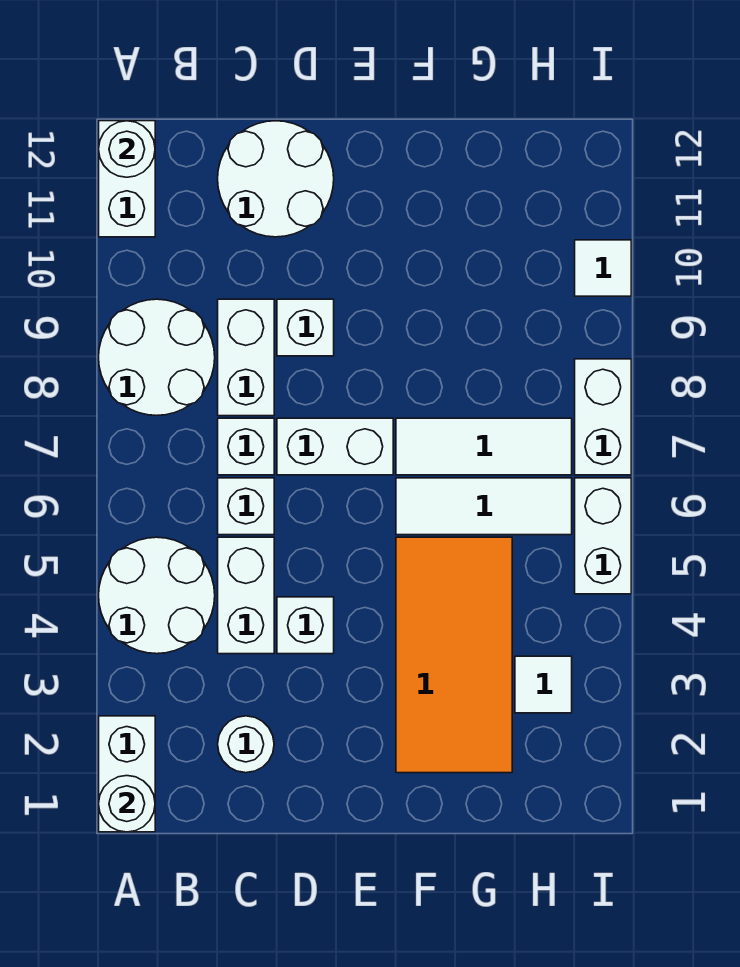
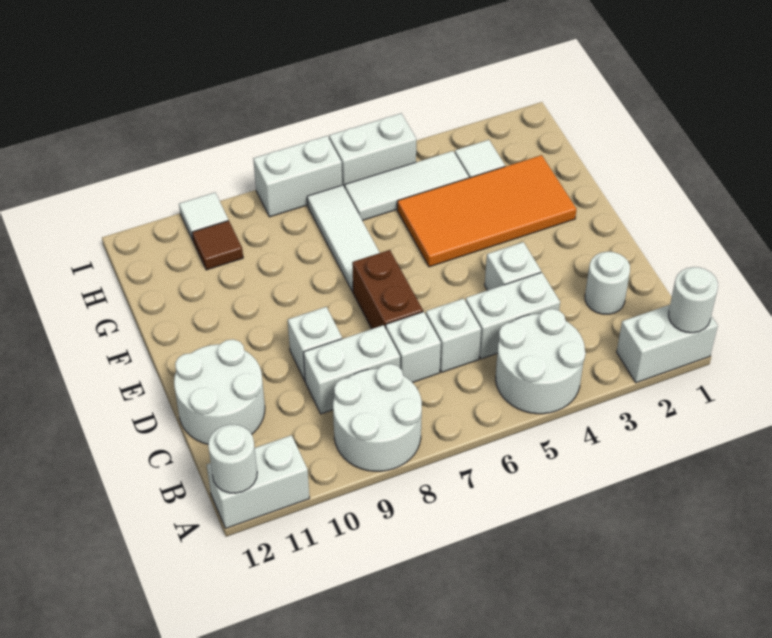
white brick D7:E7 level 1 -> brown brick D7:E7 level 1
white tile F6:H6 level 1 -> white tile H4:H6 level 1
none -> brown tile H10 level 1

